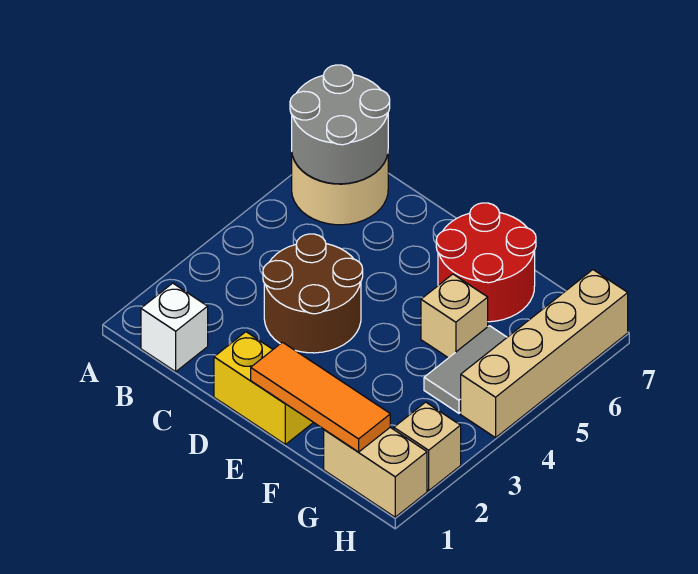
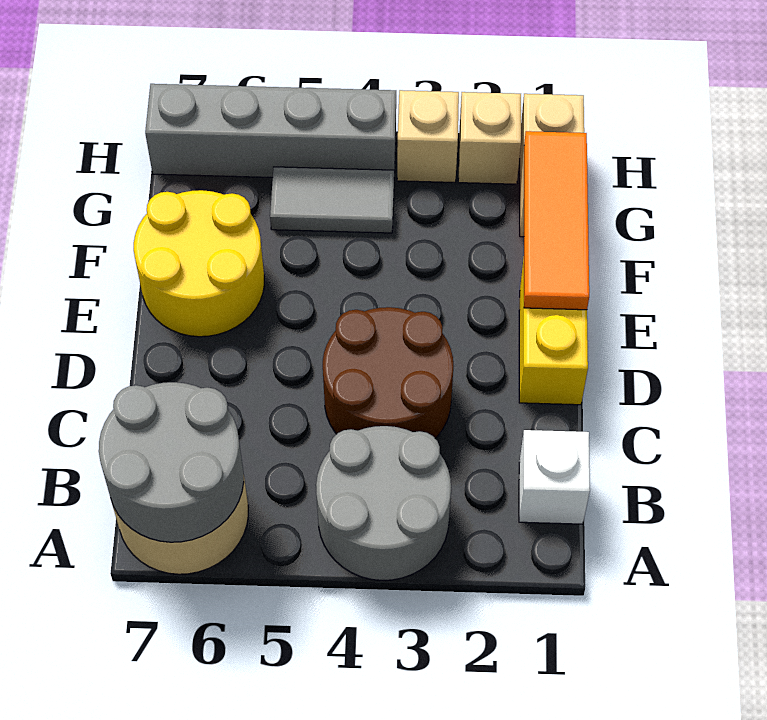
none -> grey round brick A3:B4 level 1
red round brick E6:F7 level 1 -> yellow round brick E6:F7 level 1
tan brick F5 level 1 -> tan brick H3 level 1
tan brick H4:H7 level 1 -> grey brick H4:H7 level 1

